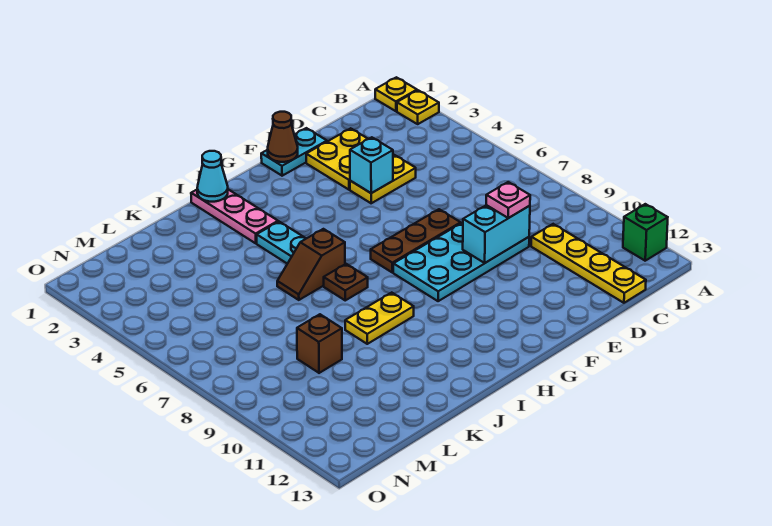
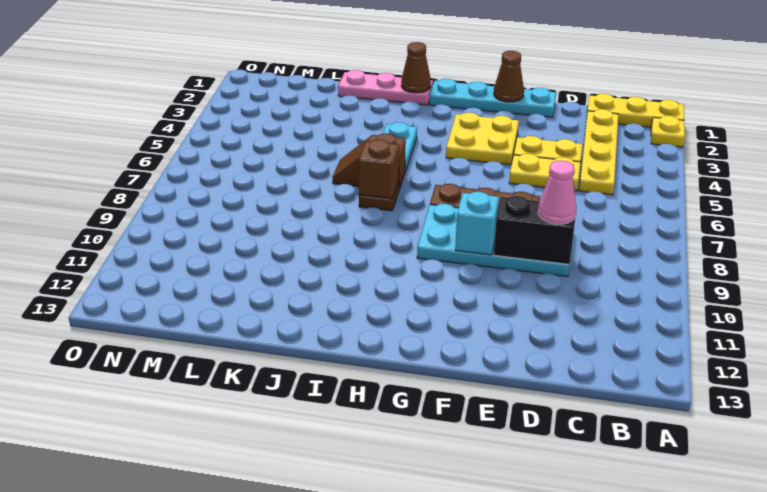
yellow plate A1 level 1 -> yellow plate A1:C1 level 1
green brick A12 level 1 -> none
yellow plate C10:C13 level 1 -> yellow plate C2:C5 level 1
yellow plate D2:E3 level 1 -> yellow plate F3:G4 level 1
cyan brick D9:E9 level 2 -> black brick D9:E9 level 2
pink plate D9 level 3 -> pink cone D9 level 3
cyan plate E1:F1 level 1 -> cyan plate E1:H1 level 1
cyan brick E4 level 2 -> cyan brick F9 level 2
pink plate I1:I3 level 1 -> pink plate I1:K1 level 1
cyan cone I1 level 2 -> brown cone I1 level 2
yellow plate I9:J9 level 1 -> yellow plate D5:E5 level 1
brown brick L9 level 1 -> brown brick I7 level 2

